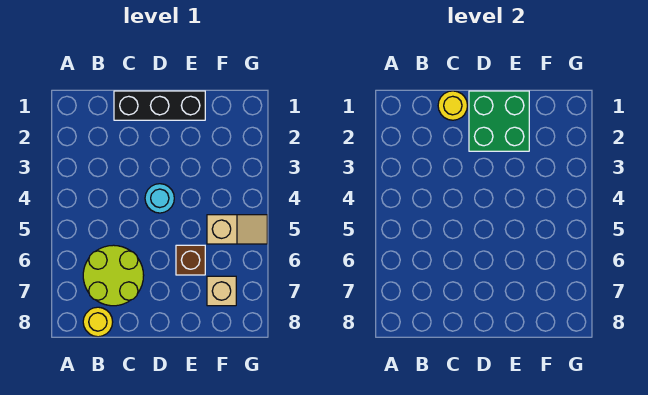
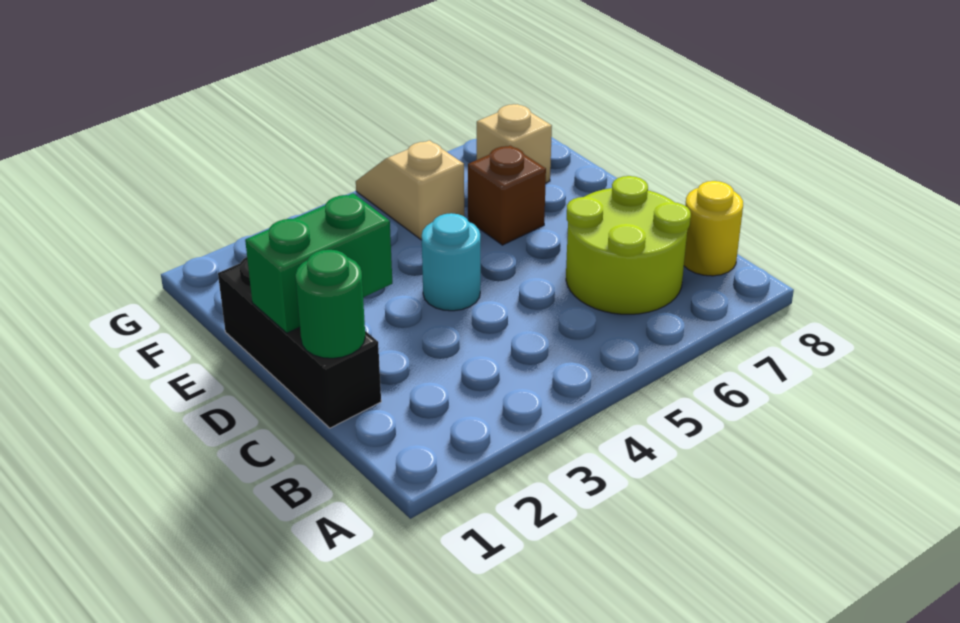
yellow round brick C1 level 2 -> green round brick C1 level 2
green brick D1:E2 level 2 -> green brick D1:D2 level 2

